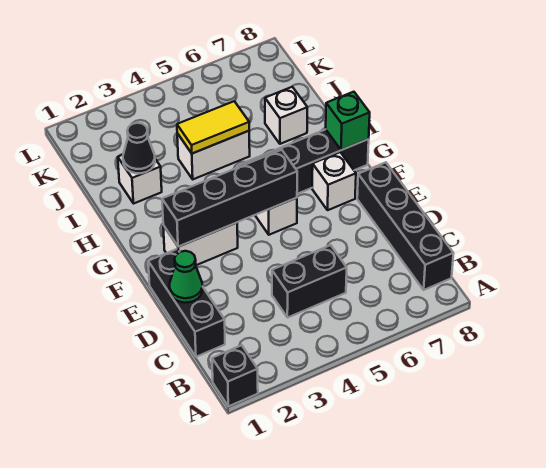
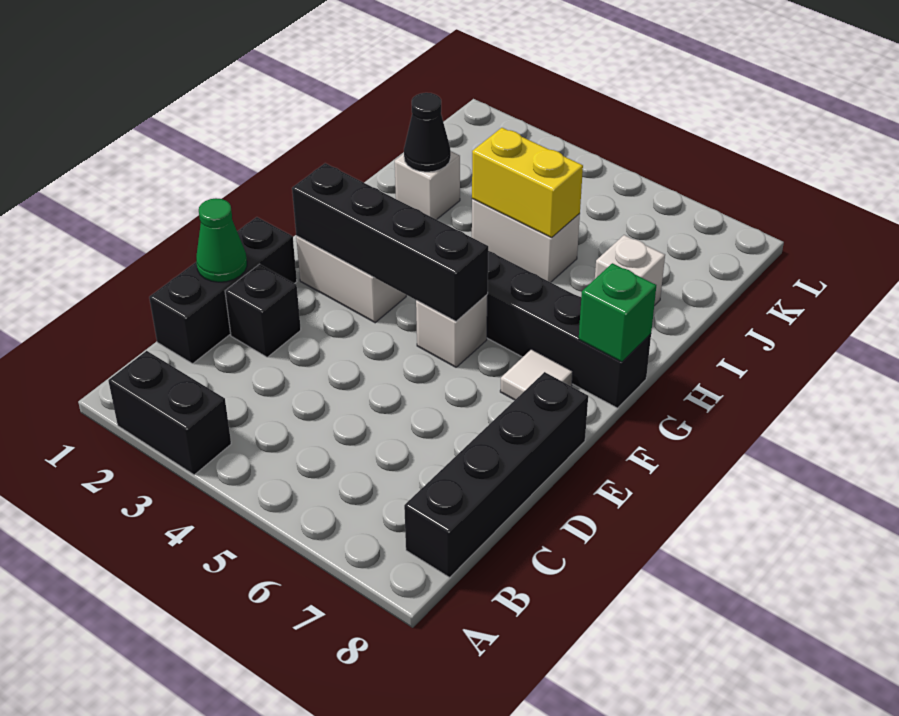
black brick A1 level 1 -> black brick D2 level 1
black brick C4:C5 level 1 -> black brick A2:A3 level 1
white brick F7 level 1 -> white tile F7 level 1
yellow tile I4:I5 level 2 -> yellow brick I4:I5 level 2

